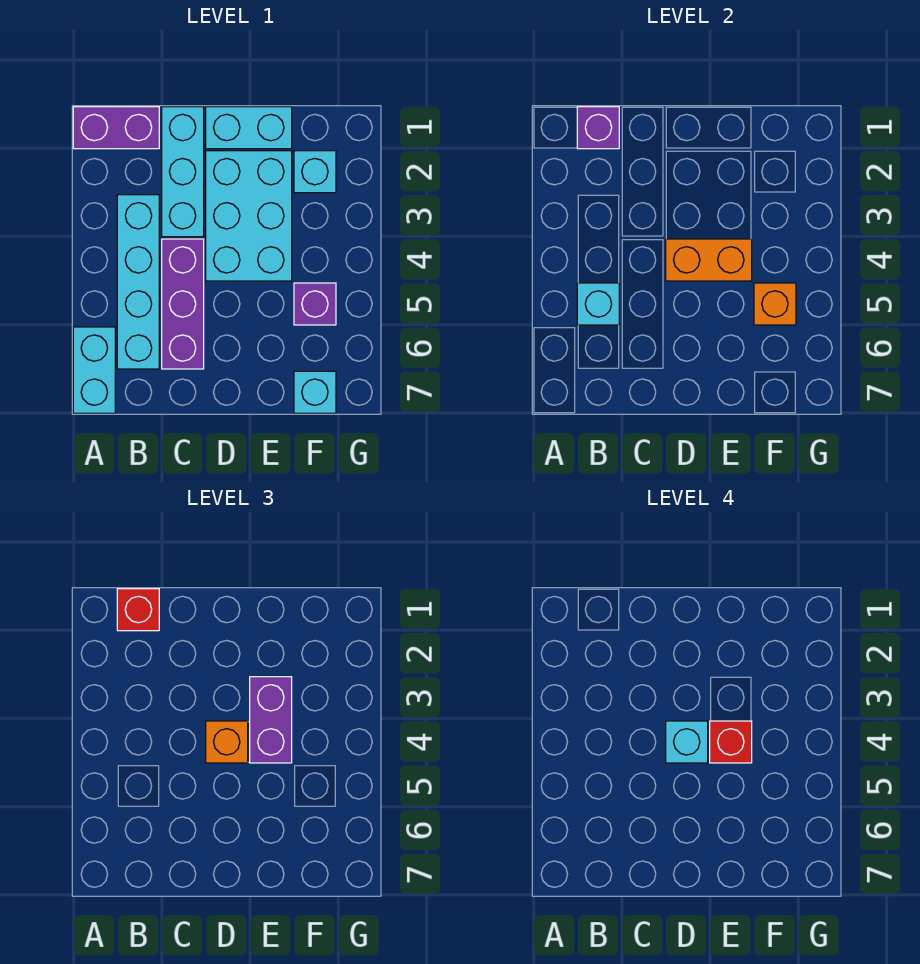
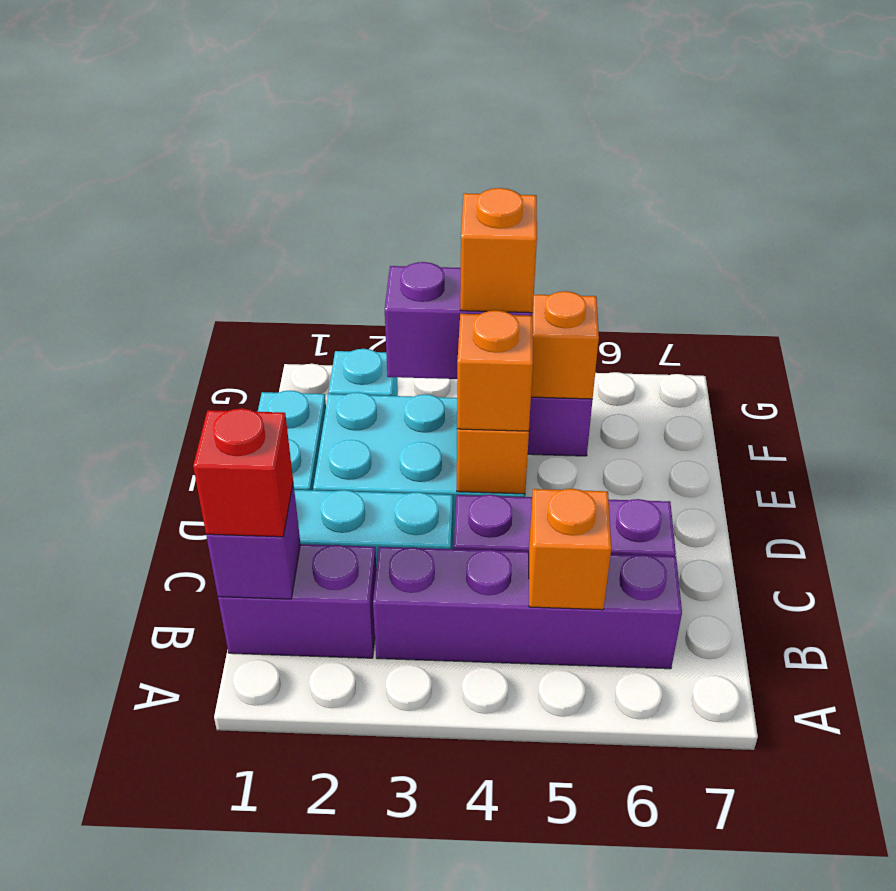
purple brick A1:B1 level 1 -> purple brick B1:B2 level 1
cyan brick A6:A7 level 1 -> none
cyan brick B3:B6 level 1 -> purple brick B3:B6 level 1
cyan brick B5 level 2 -> orange brick B5 level 2
cyan brick D4 level 4 -> none
red brick E4 level 4 -> orange brick E4 level 4
cyan brick F7 level 1 -> none

